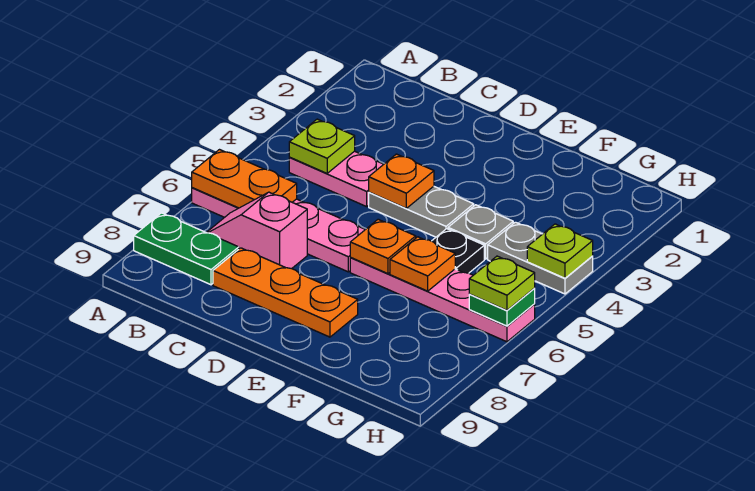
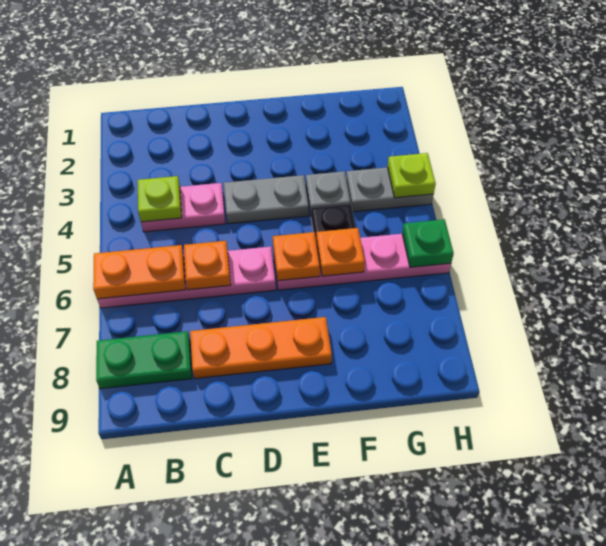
pink slope B7:C7 level 1 top C -> none
orange plate D4 level 2 -> orange plate C6 level 2
lime plate H6 level 3 -> none

